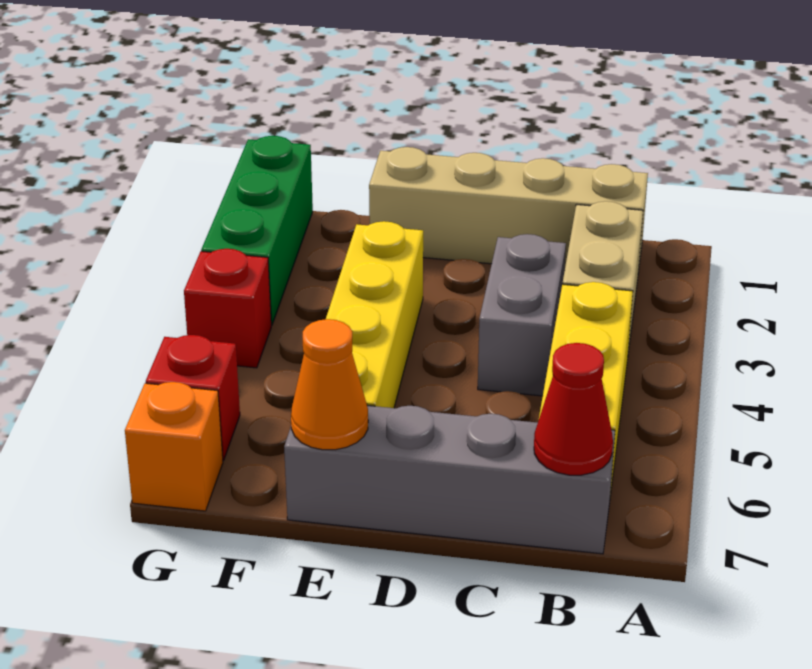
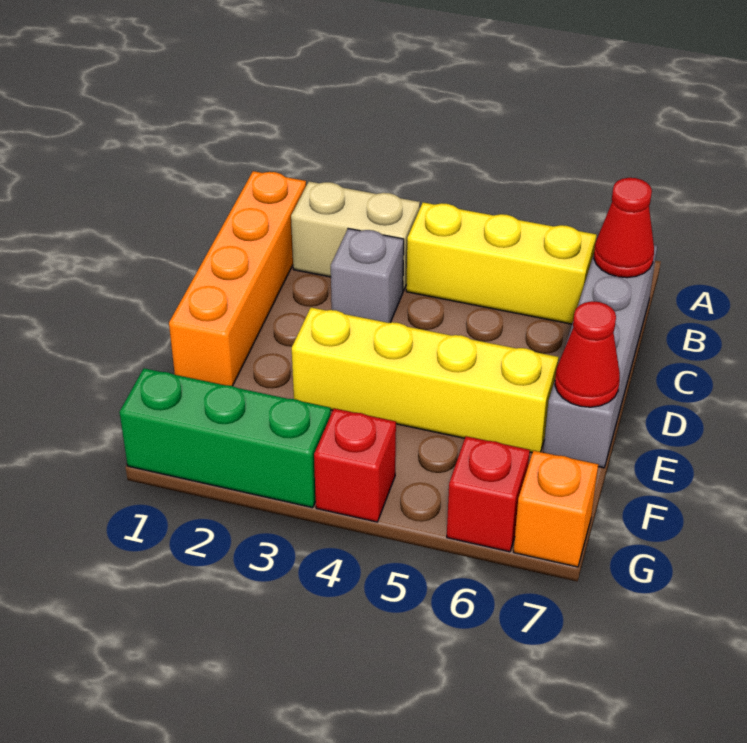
tan brick B1:E1 level 1 -> orange brick B1:E1 level 1
grey brick C3:C4 level 1 -> grey brick C3 level 1
orange cone E7 level 2 -> red cone E7 level 2

